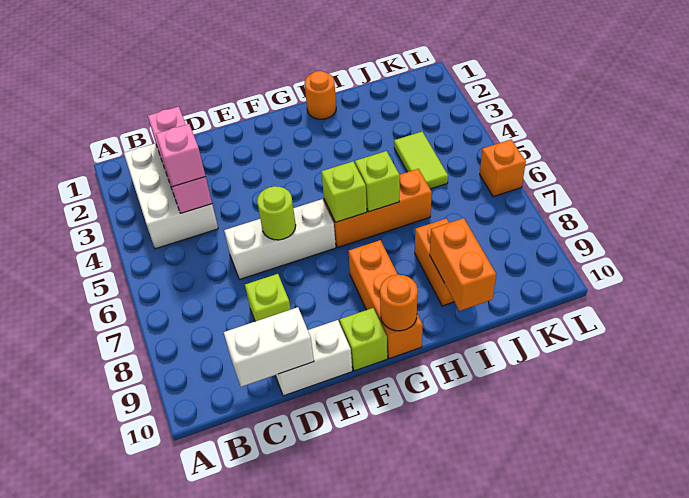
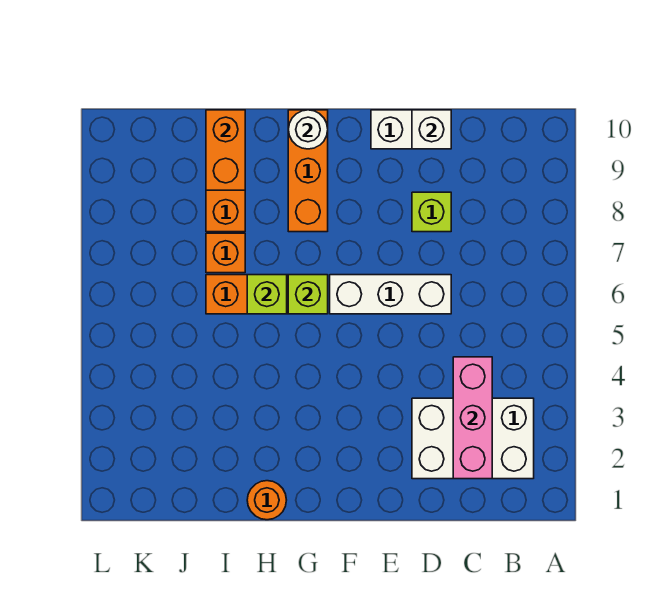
white brick B2:C4 level 1 -> white brick B2:D3 level 1
pink brick C4 level 3 -> none
white brick C10:D10 level 2 -> white brick D10 level 2
lime round brick E6 level 2 -> none
lime brick F10 level 1 -> none
orange round brick G10 level 2 -> white round brick G10 level 2
lime tile J4:J5 level 1 -> none
orange brick L6 level 1 -> orange brick I7 level 1

